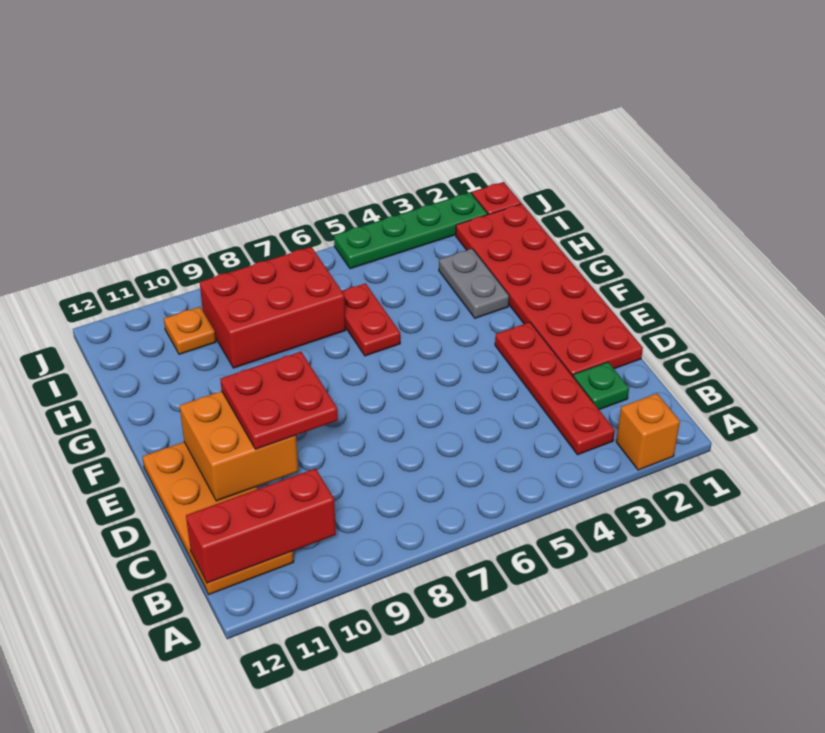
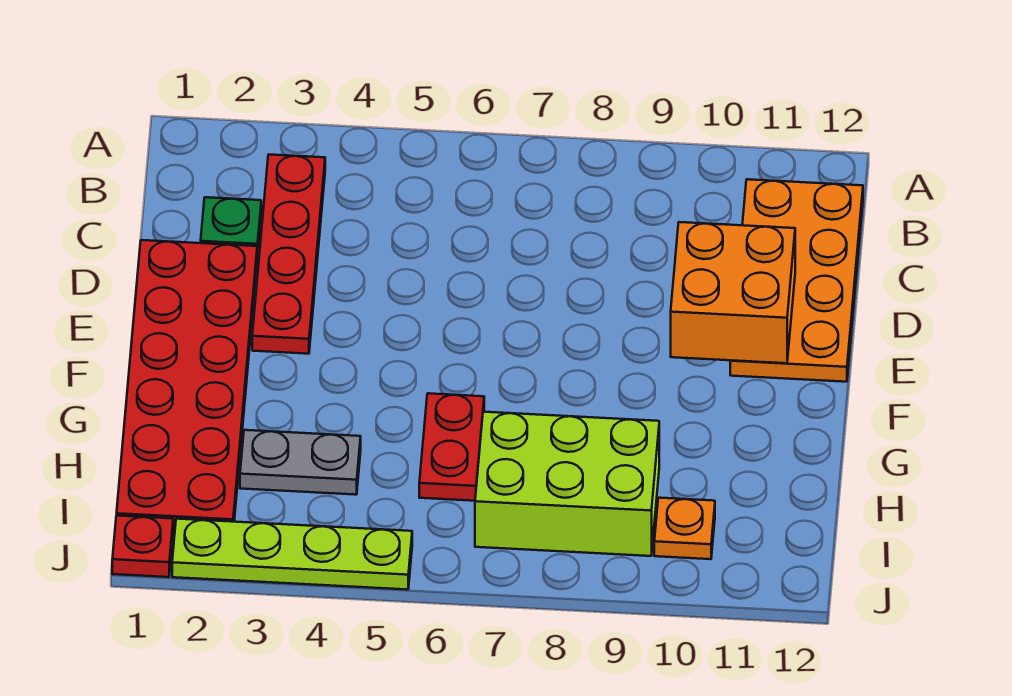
orange brick A2 level 1 -> none
red brick B10:B12 level 2 -> none
red plate D9:E10 level 3 -> none
grey plate G3:H3 level 1 -> grey plate H3:H4 level 1
red brick H7:I9 level 1 -> lime brick H7:I9 level 1
green plate J2:J5 level 1 -> lime plate J2:J5 level 1

